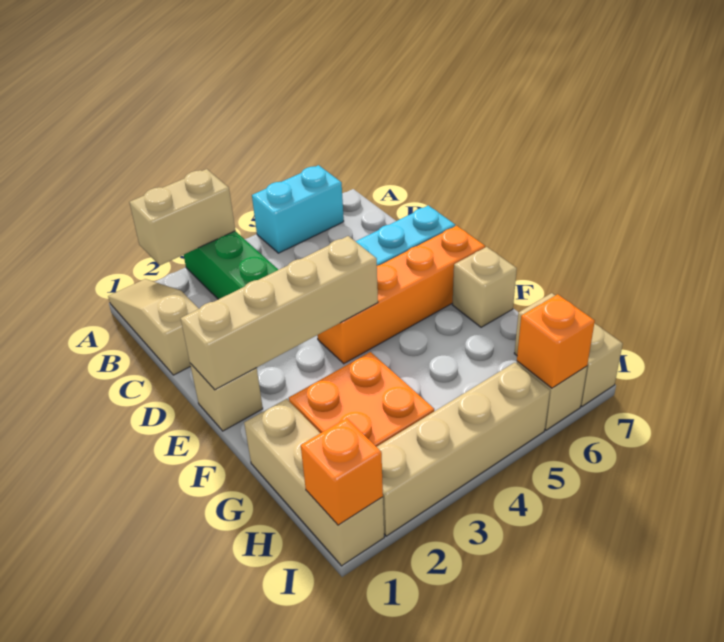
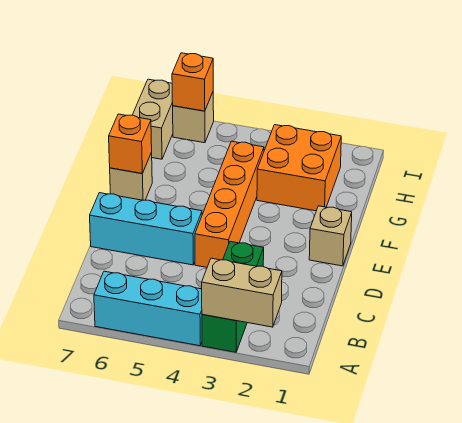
tan slope A1:C1 level 1 top C -> none
cyan brick A5:A6 level 1 -> cyan brick A4:A6 level 1
tan brick E1:E4 level 2 -> none
orange brick E4:E7 level 1 -> orange brick D4:G4 level 1
tan brick G1:I1 level 1 -> none
orange brick I1 level 2 -> orange brick F7 level 2
tan brick I2:I5 level 1 -> none

